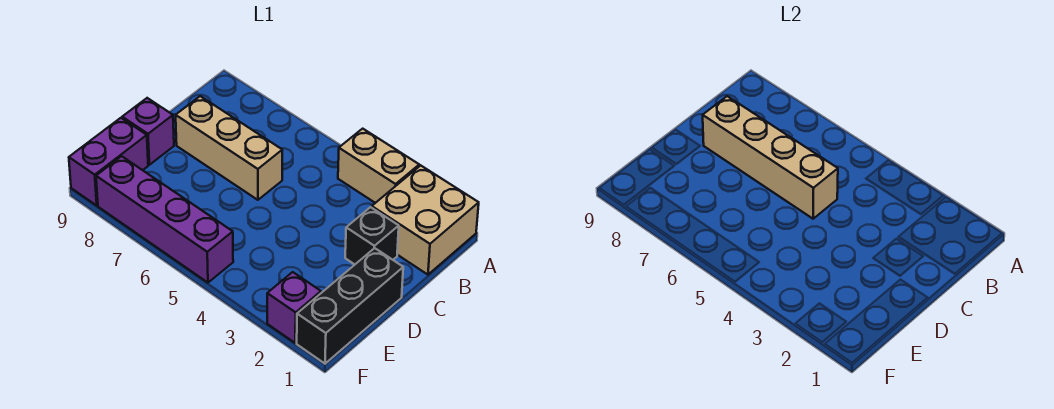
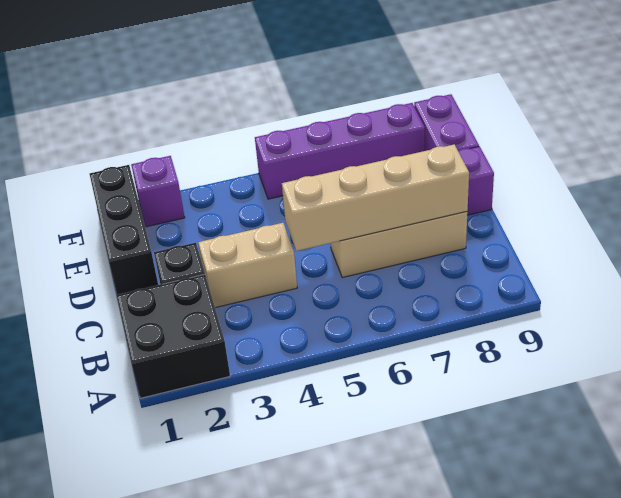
tan brick A1:B2 level 1 -> black brick A1:B2 level 1
tan brick A3:A4 level 1 -> tan brick C3:C4 level 1

